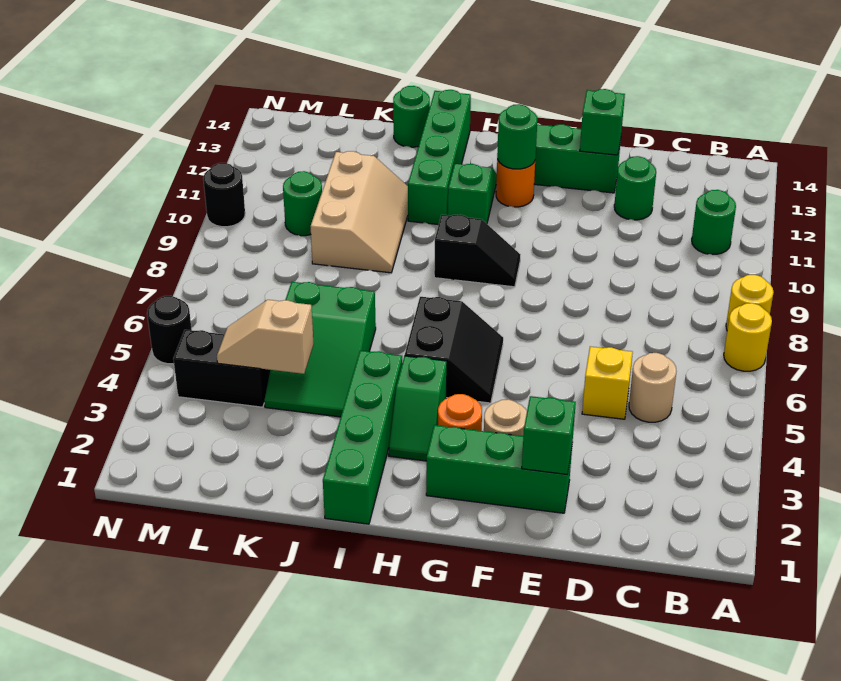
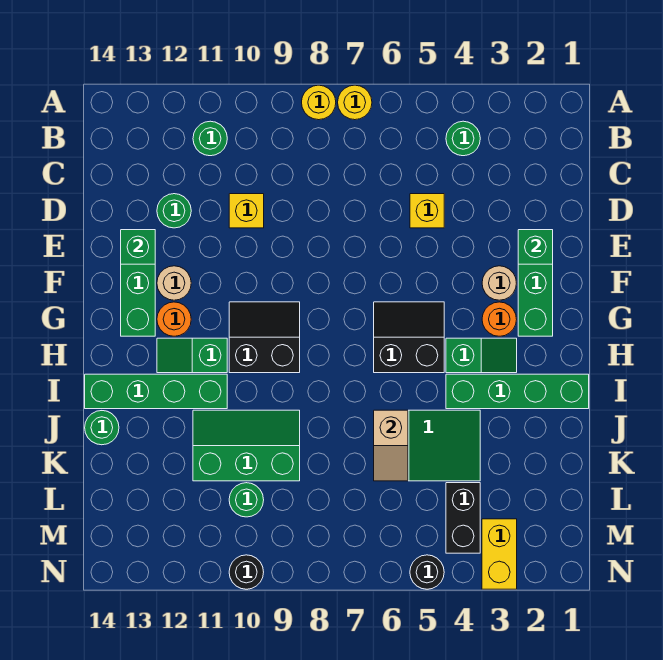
tan round brick C5 level 1 -> tan round brick F12 level 1
none -> yellow brick D10 level 1
black slope G9:H9 level 1 top H -> black slope G9:H10 level 1 top H
green round brick G12 level 2 -> green round brick B4 level 1
tan slope J9:K11 level 1 top K -> green slope J9:K11 level 1 top K
tan slope K4:L4 level 2 top K -> tan slope J6:K6 level 2 top J
none -> yellow brick M3:N3 level 1

